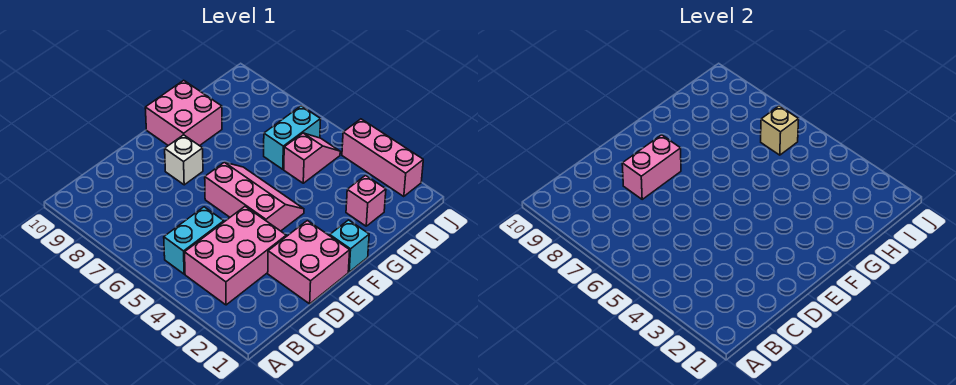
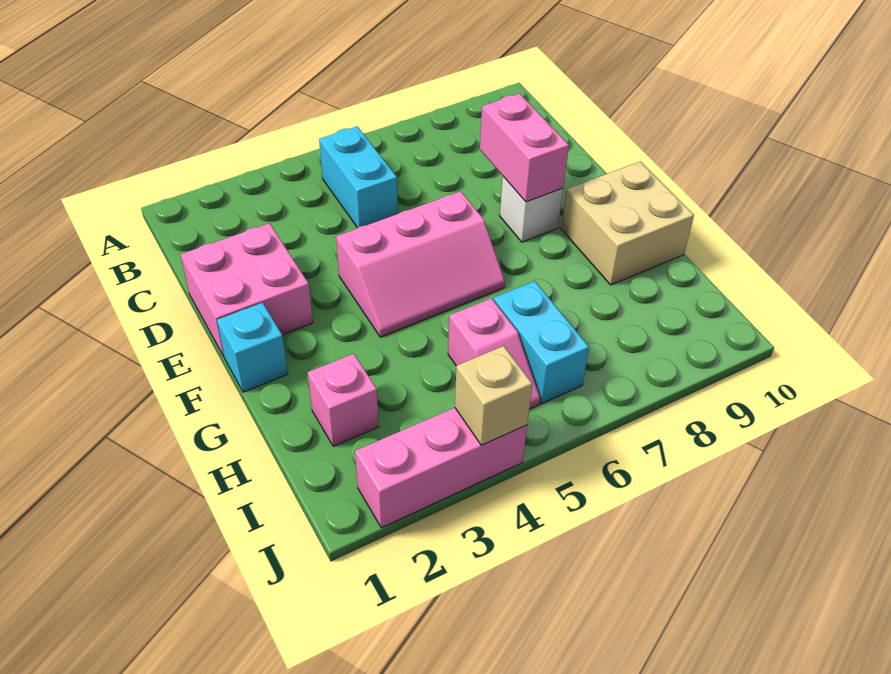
pink brick B3:D4 level 1 -> none
pink brick F9:G10 level 1 -> tan brick F9:G10 level 1
tan brick I6 level 2 -> tan brick J4 level 2

